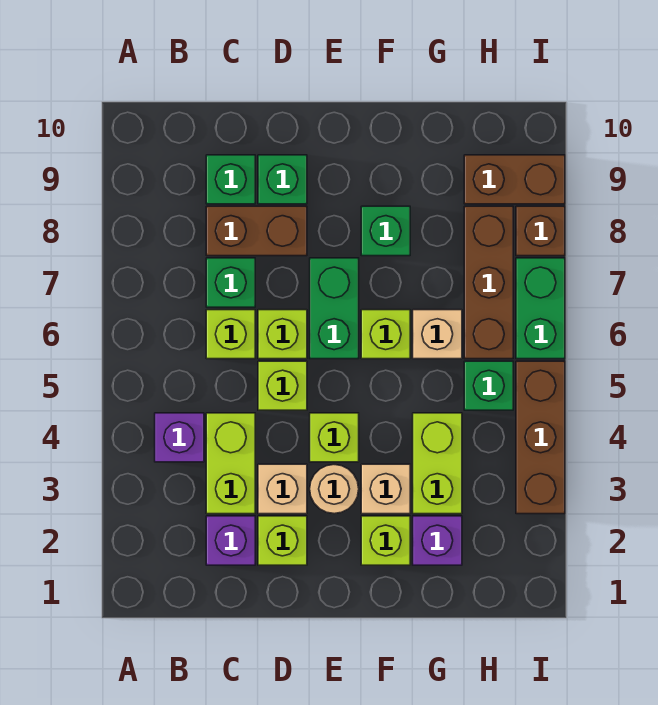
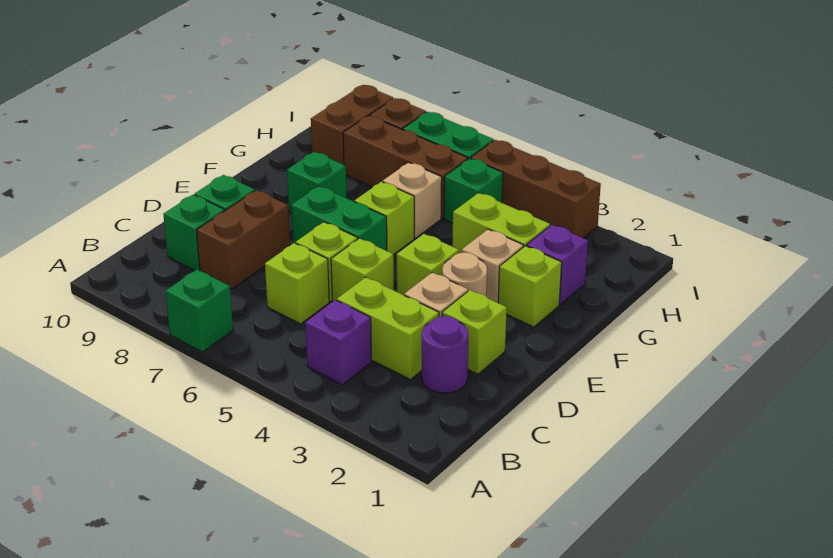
purple brick C2 level 1 -> purple round brick C2 level 1
green brick C7 level 1 -> green brick A7 level 1

